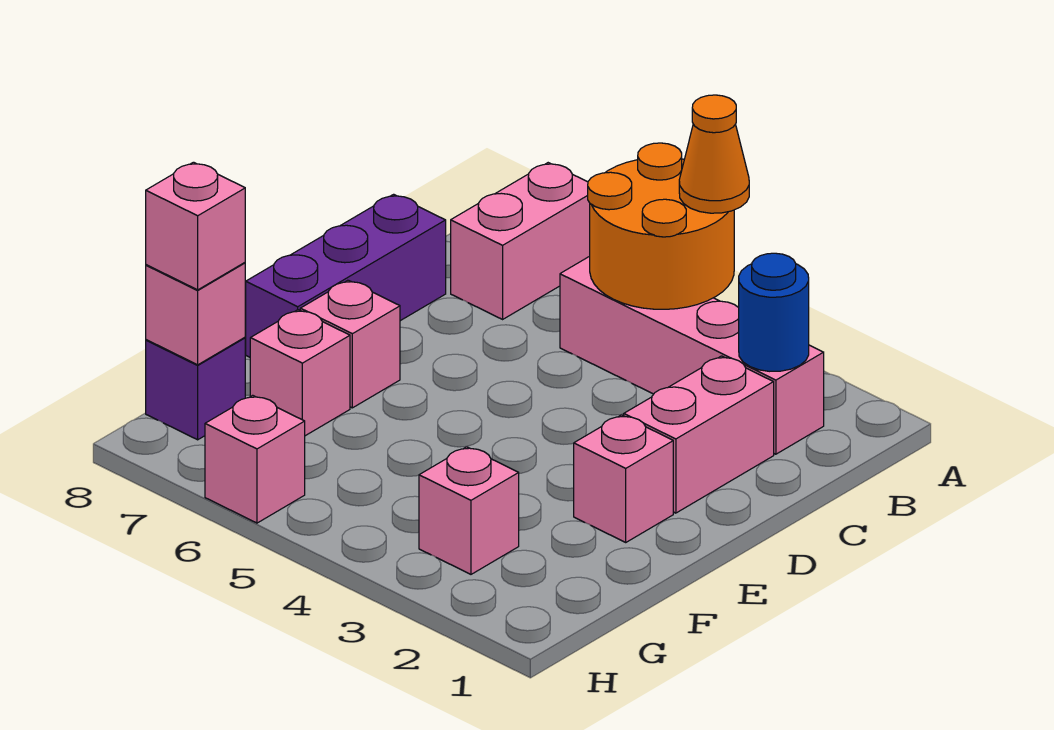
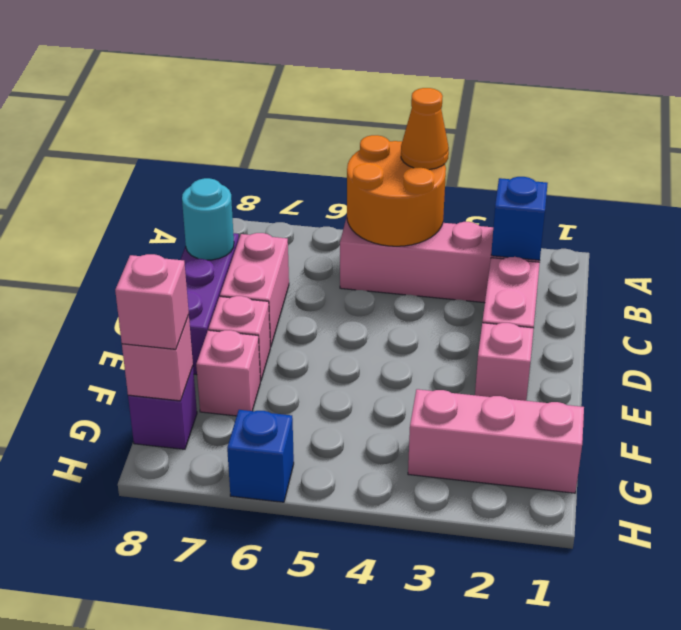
pink brick A7:B7 level 1 -> pink brick C7:D7 level 1
blue round brick B2 level 2 -> blue brick B2 level 2
none -> cyan round brick C8 level 2
pink brick G3 level 1 -> pink brick G1:G3 level 1
pink brick H6 level 1 -> blue brick H6 level 1

